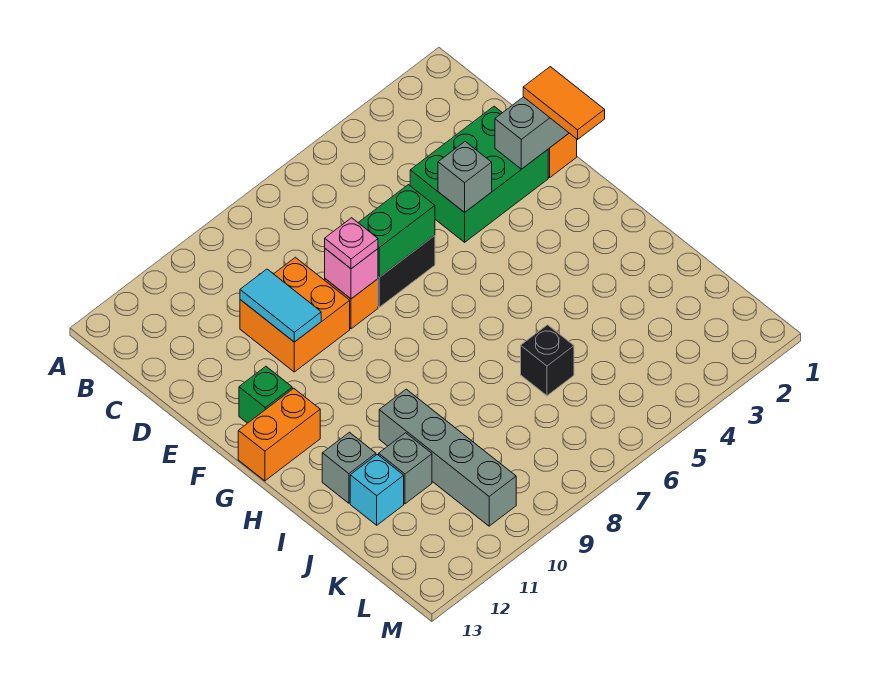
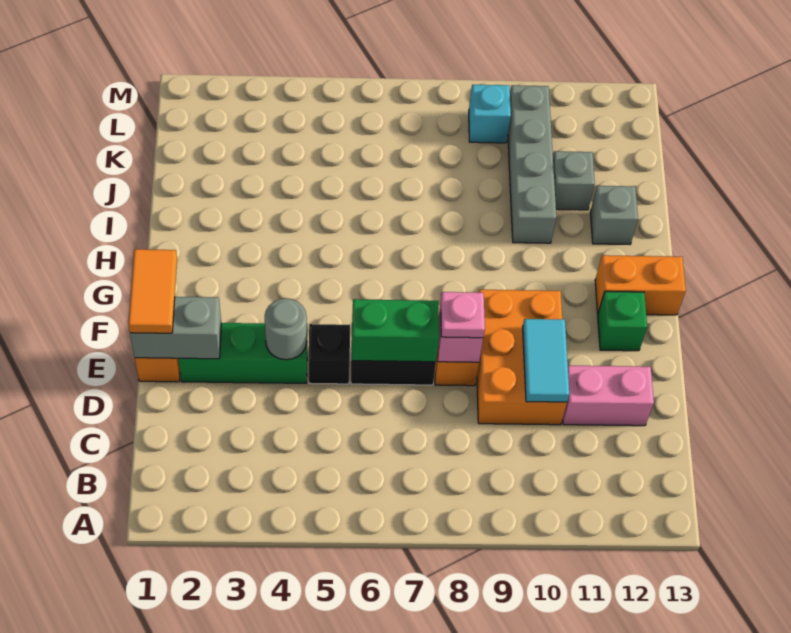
green brick D2:E4 level 1 -> green brick E2:E4 level 1
orange brick D9:E10 level 1 -> orange brick D9:F10 level 1
none -> pink brick D11:D12 level 1
grey brick E4 level 2 -> grey round brick E4 level 2
black brick J6 level 1 -> black brick E5 level 1
cyan brick J12 level 1 -> cyan brick L9 level 1

